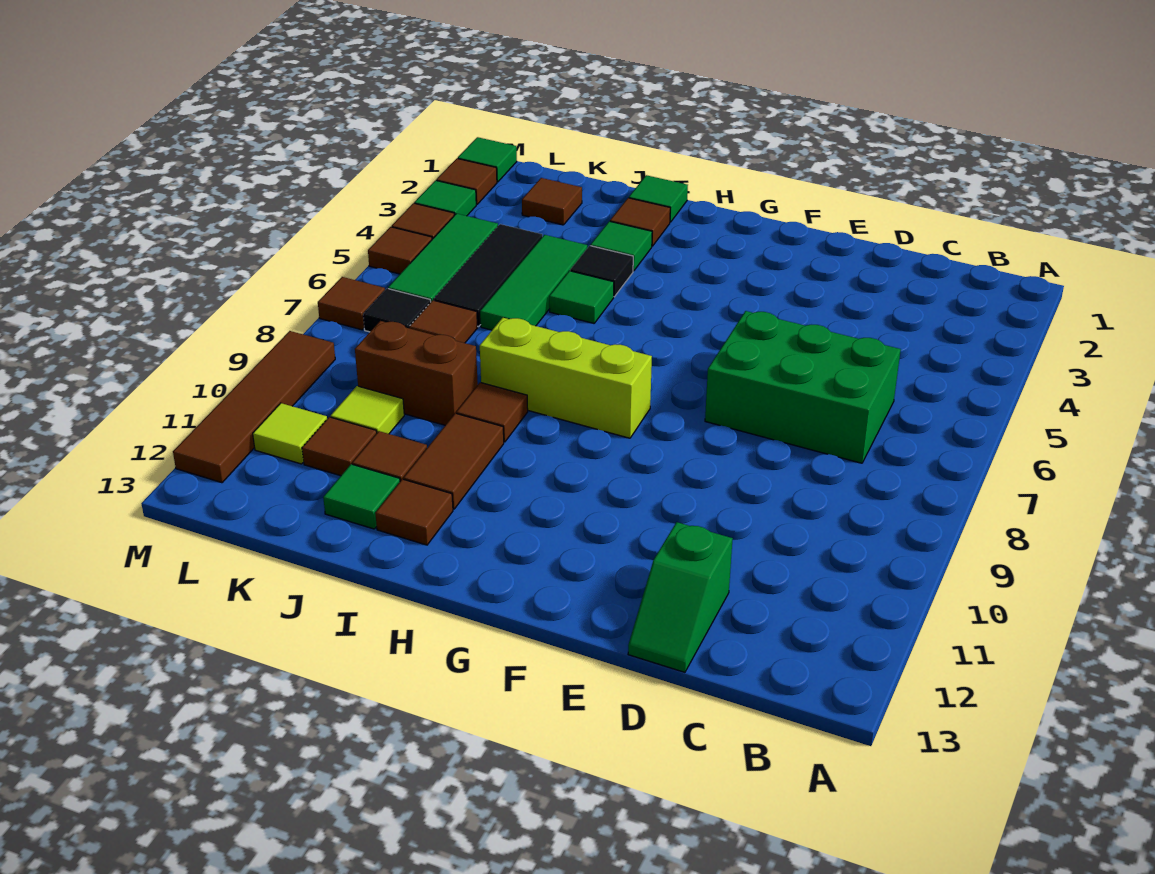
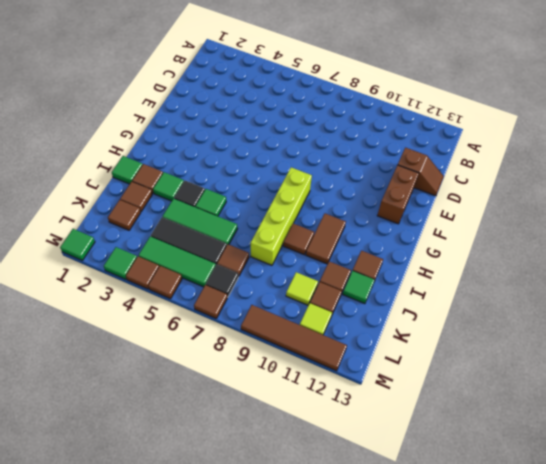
green brick C6:E7 level 1 -> none
green slope D12:D13 level 1 top 12 -> brown slope D12:D13 level 1 top 12
lime brick G8:I8 level 1 -> lime brick G8:J8 level 1
brown tile I10:I11 level 1 -> brown tile H10:I10 level 1
brown brick J9:K9 level 1 -> brown brick E12:F12 level 1
brown tile M2 level 1 -> brown tile J2 level 1

